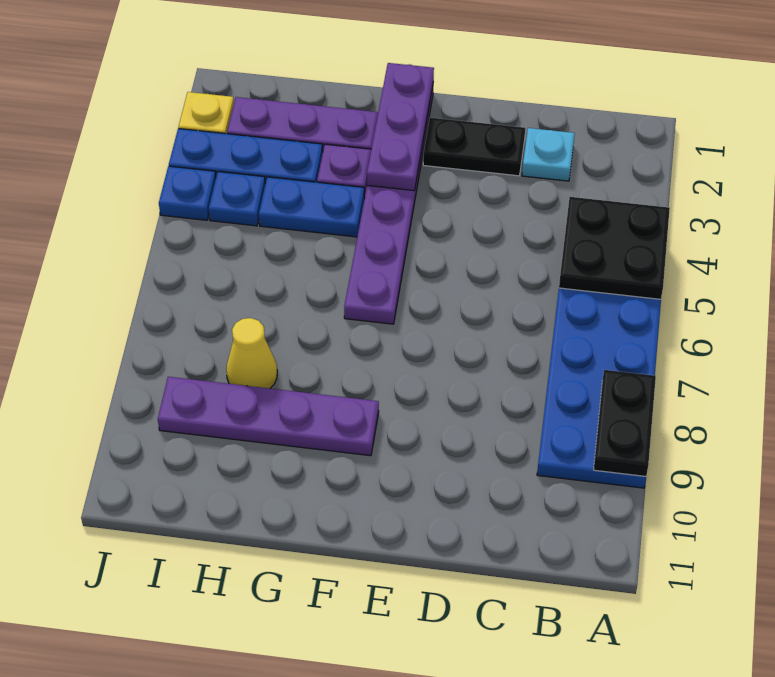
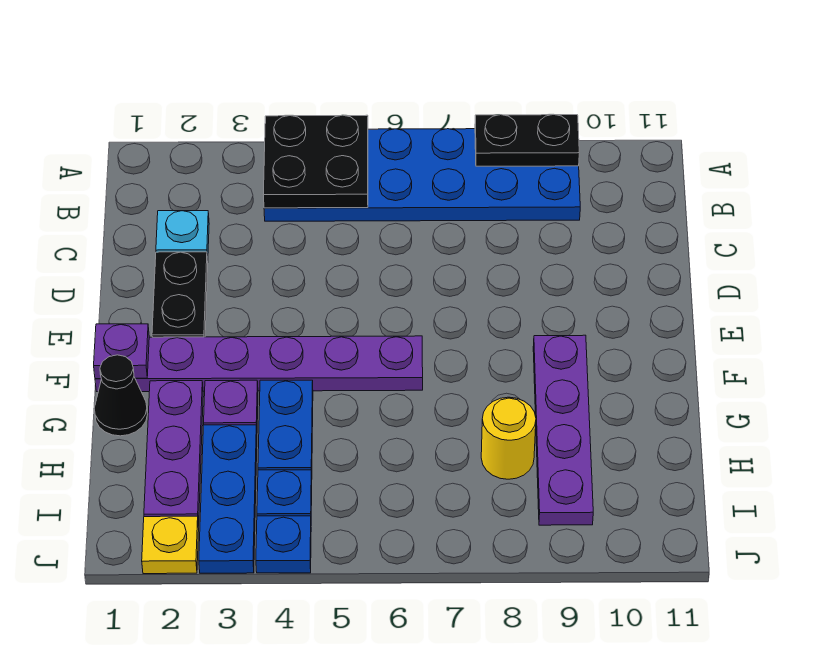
purple plate F1:F3 level 2 -> purple plate F1 level 2
none -> black cone G1 level 1
yellow cone H8 level 1 -> yellow round brick H8 level 1

